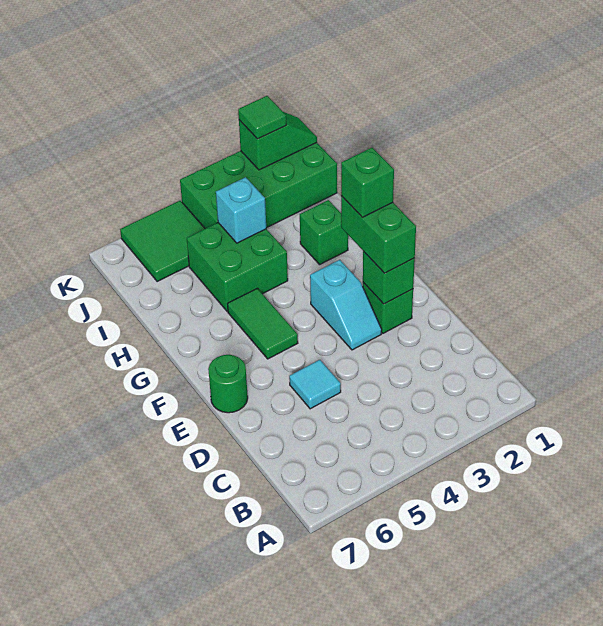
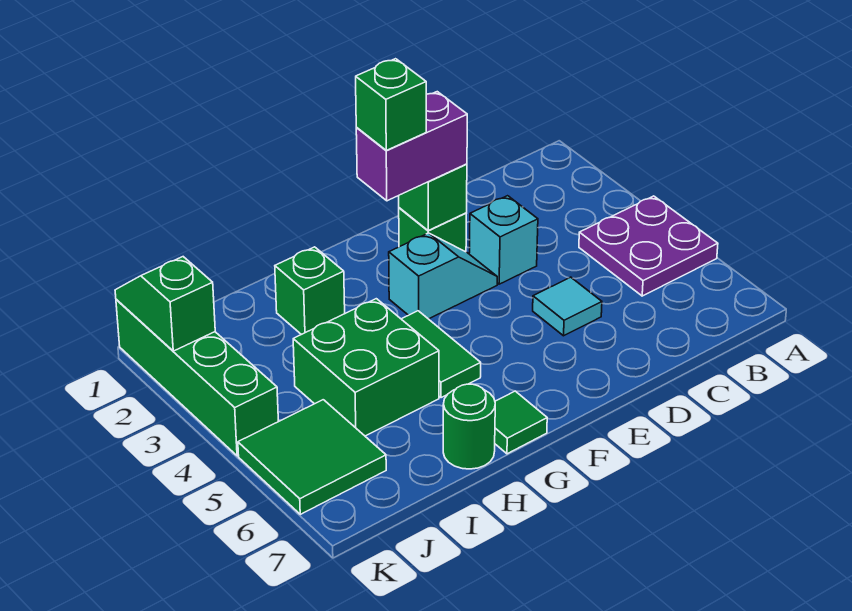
none -> purple plate A4:B5 level 1
green brick E2:F2 level 3 -> purple brick E2:F2 level 3
green round brick E7 level 1 -> green round brick H7 level 1
green tile F5:G5 level 1 -> green tile G4:G5 level 1
cyan brick I4 level 2 -> cyan brick D3 level 1
green brick J1:K4 level 1 -> green brick K1:K4 level 1
green tile K2 level 3 -> green tile G7 level 1

